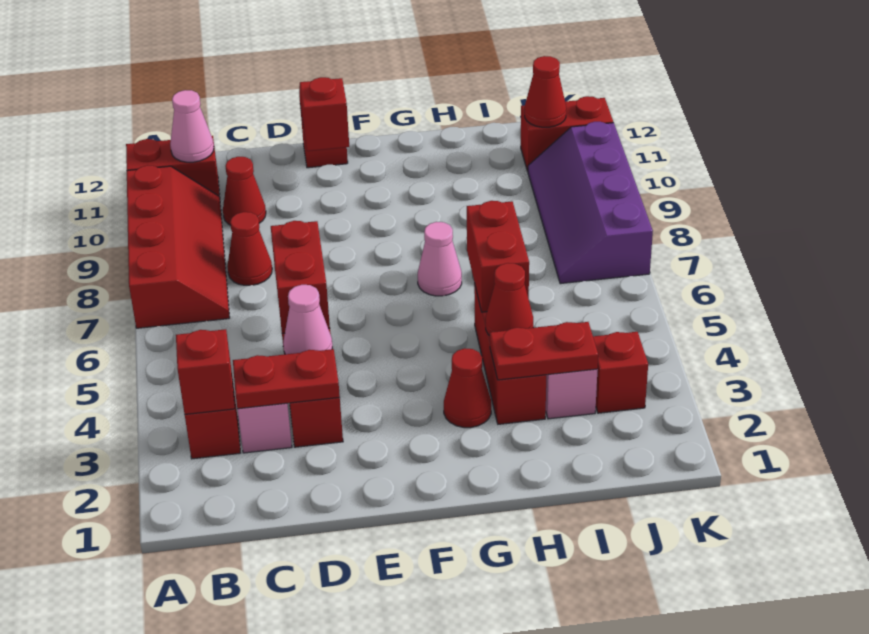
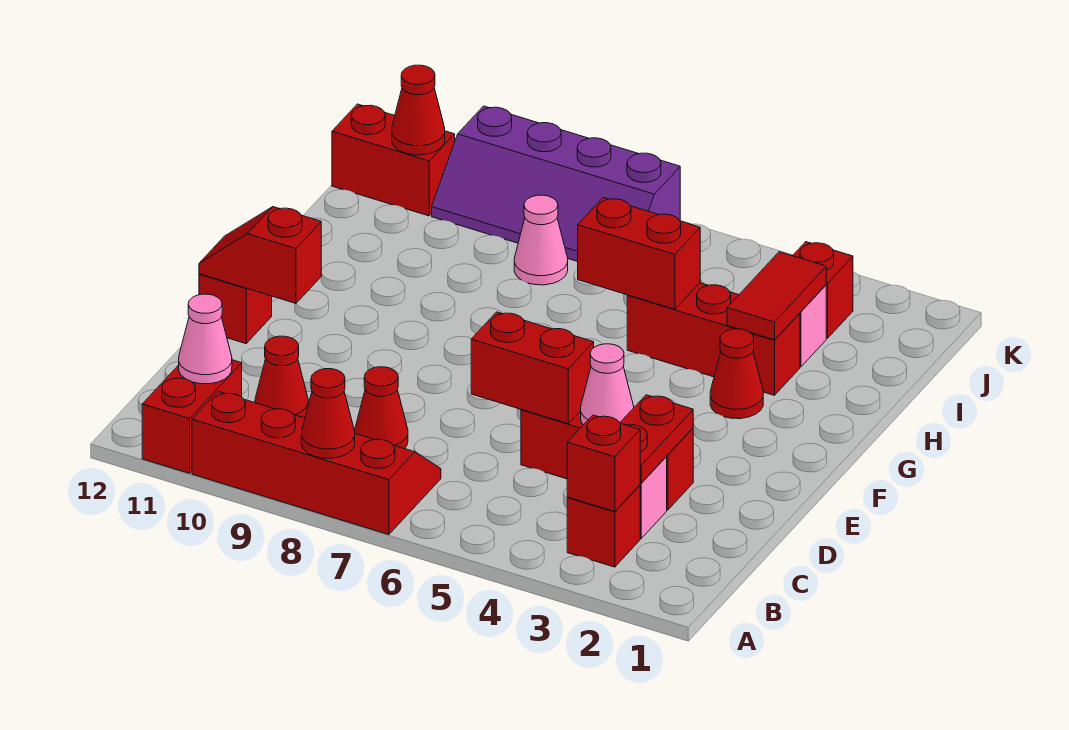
pink cone G7 level 1 -> pink cone I8 level 1
red plate H3:I3 level 2 -> red tile H3:I3 level 2
red cone H4 level 2 -> red cone A8 level 2
red brick J11:K11 level 1 -> red brick J11:J12 level 1

